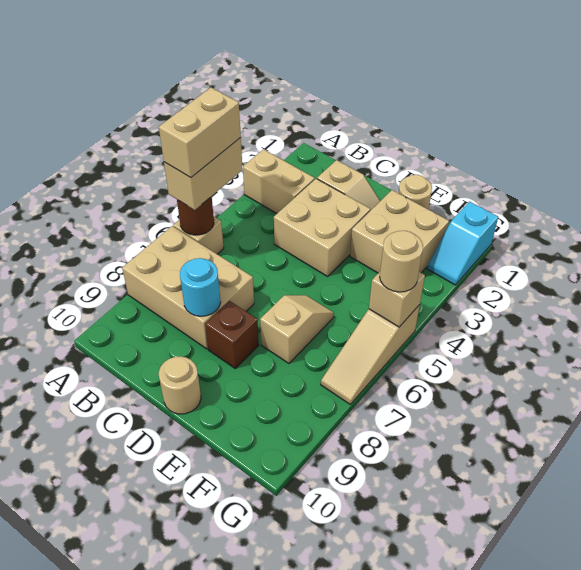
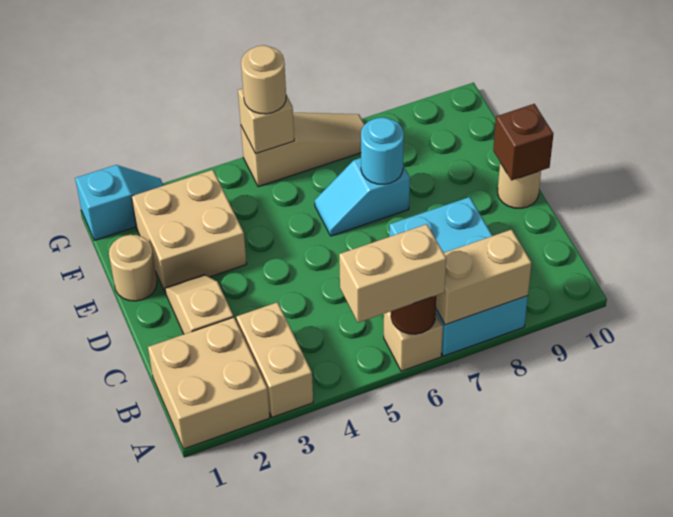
tan brick A5:A6 level 4 -> tan brick A7:A8 level 2
tan brick A7:C8 level 1 -> cyan brick A7:C8 level 1
tan brick C3:D4 level 1 -> tan brick A1:B2 level 1
cyan round brick C8 level 2 -> cyan round brick E7 level 2
brown brick D8 level 1 -> brown brick D10 level 2
tan slope E6:E7 level 1 top 7 -> cyan slope E6:E7 level 1 top 7

